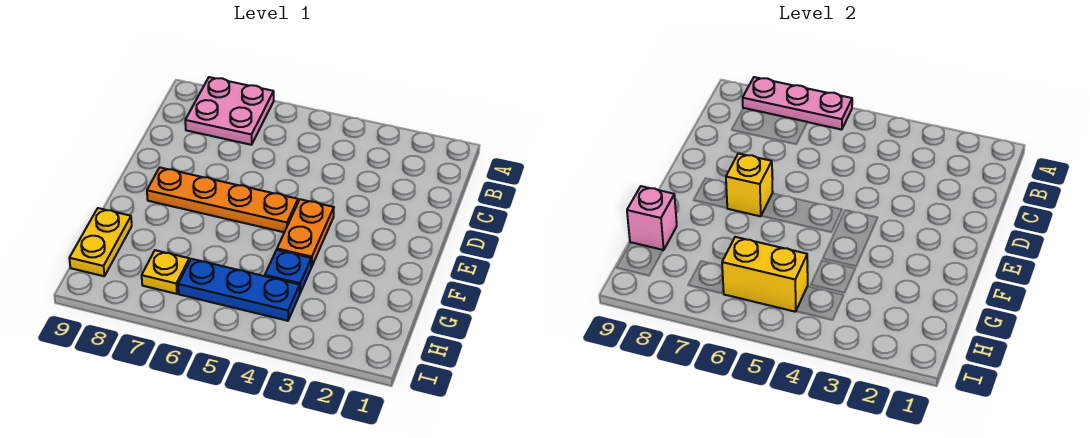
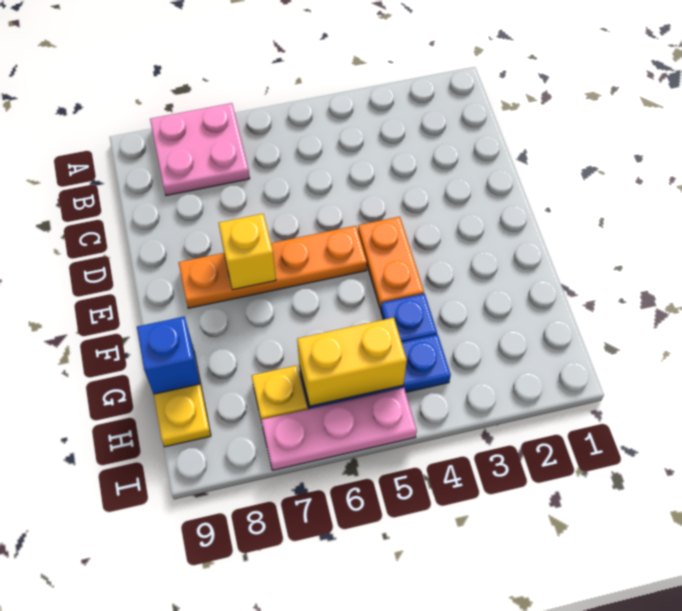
pink plate A6:A8 level 2 -> pink plate I5:I7 level 1
pink brick G9 level 2 -> blue brick G9 level 2

